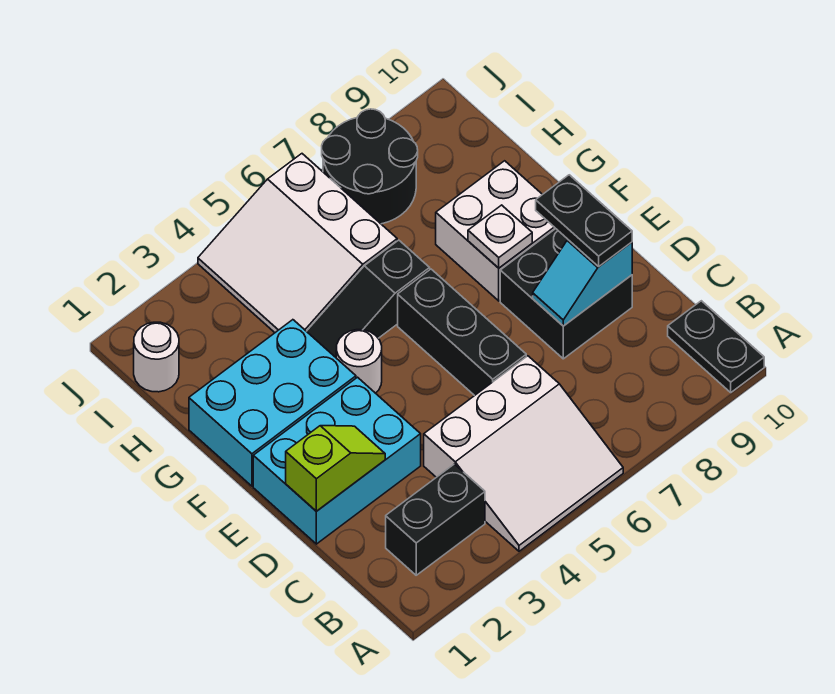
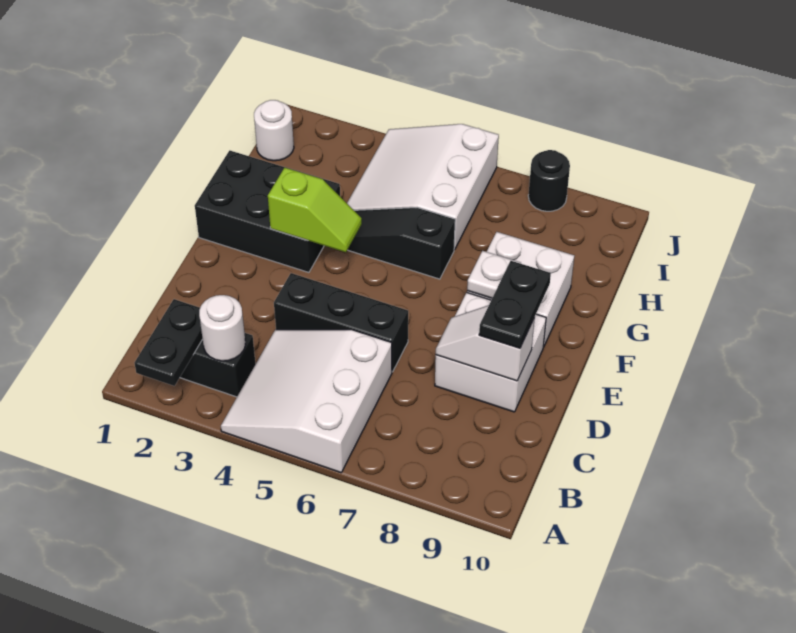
white slope A4:C6 level 1 top C -> white slope A4:C6 level 1 top 6
black plate A10:B10 level 1 -> black plate A2:B2 level 2
cyan brick D1:E3 level 1 -> none
lime slope D1:D2 level 2 top 1 -> lime slope F3:F4 level 2 top 3
black brick D6:F6 level 1 -> black brick D4:D6 level 1
black brick D8:E9 level 1 -> white brick D8:E9 level 1
cyan slope D8:D9 level 2 top 9 -> white slope D8:D9 level 2 top 9
cyan brick F1:G3 level 1 -> black brick F1:G3 level 1
white round brick F4 level 1 -> white round brick B3 level 2
black round brick I7:J8 level 1 -> black round brick J8 level 1

